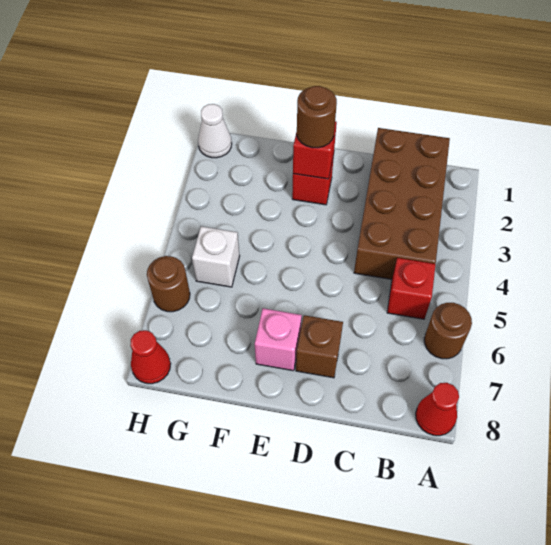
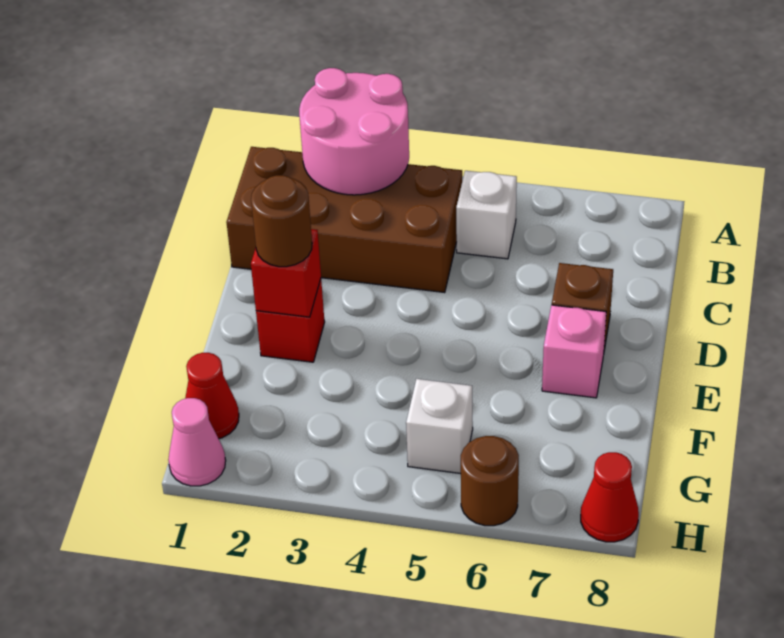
none -> pink round brick A2:B3 level 2
brown round brick A6 level 1 -> none
red cone A8 level 1 -> red cone G1 level 1
red brick B5 level 1 -> white brick B5 level 1
white cone H1 level 1 -> pink cone H1 level 1

